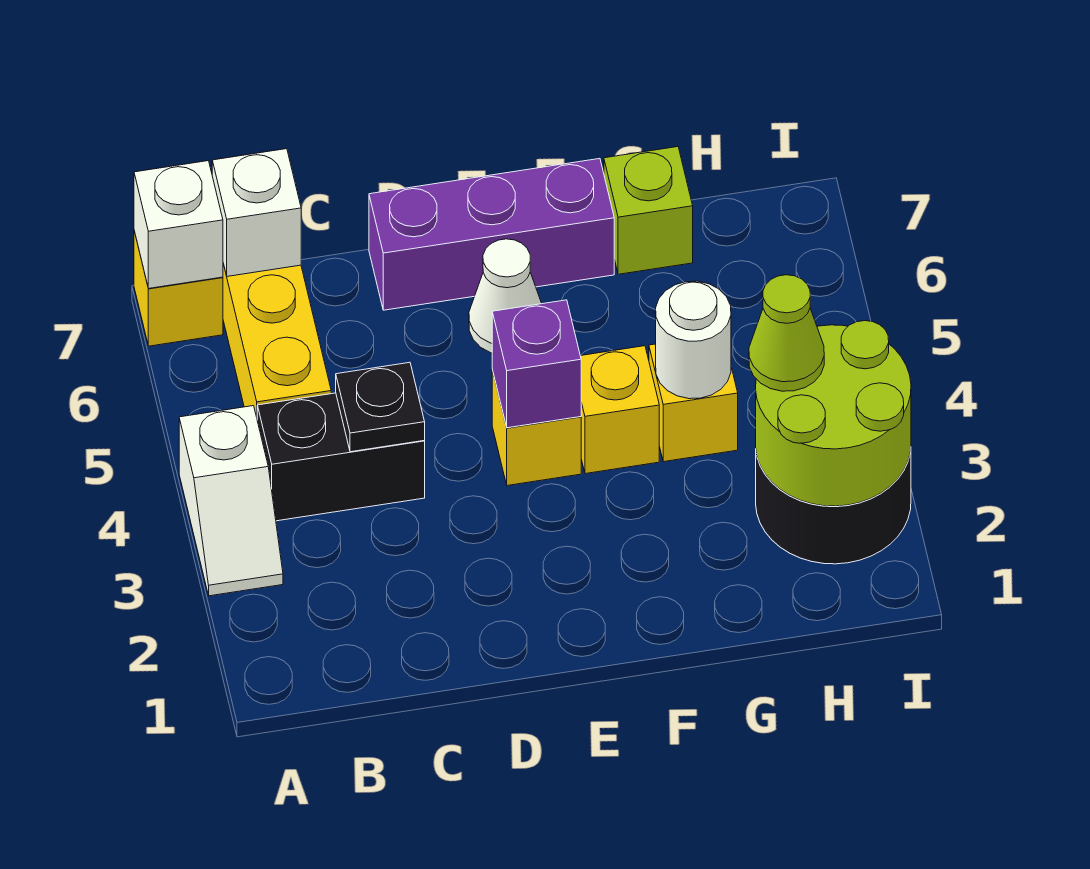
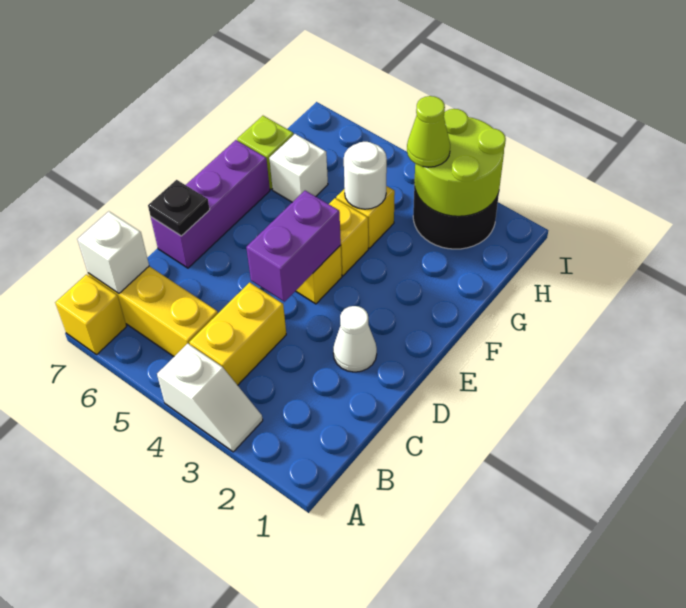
white brick A7 level 2 -> white brick G6 level 1
black brick B4:C4 level 1 -> yellow brick B4:C4 level 1
black plate C4 level 2 -> black plate D7 level 2
purple brick E4 level 2 -> purple brick D4:E4 level 2
white cone E6 level 1 -> white cone D2 level 1

